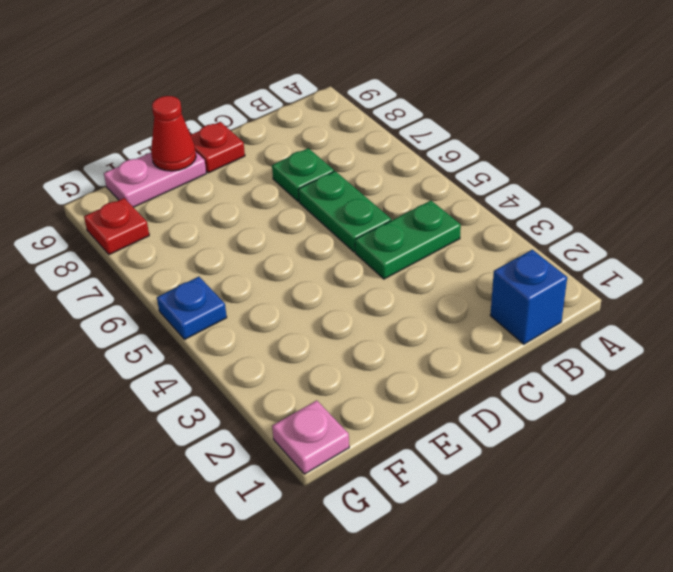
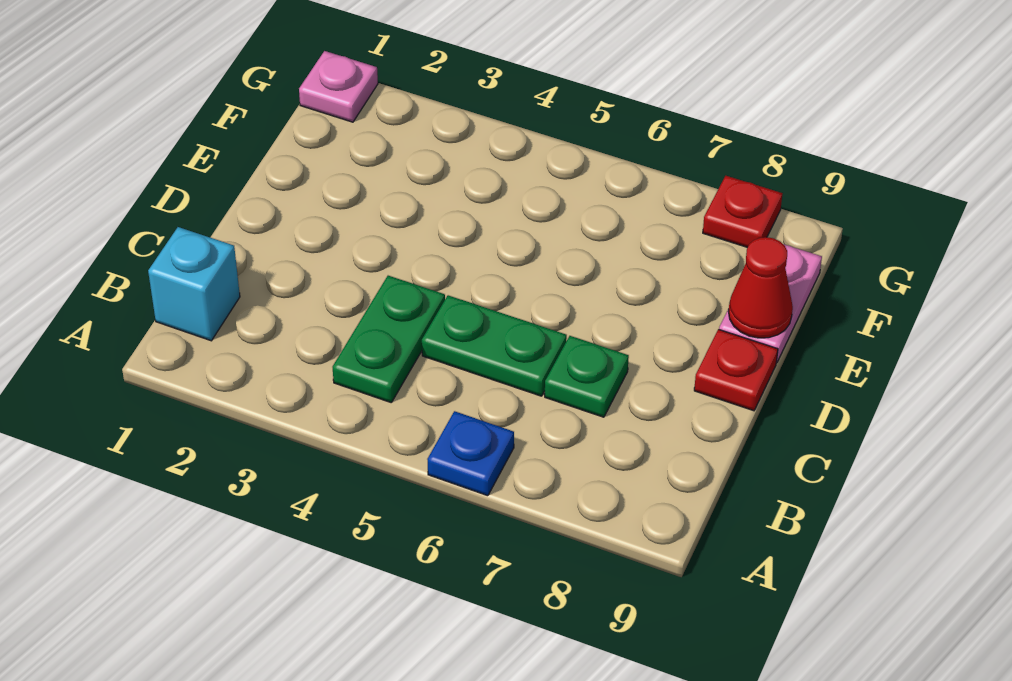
blue brick B1 level 1 -> cyan brick B1 level 1
blue plate G5 level 1 -> blue plate A6 level 1

